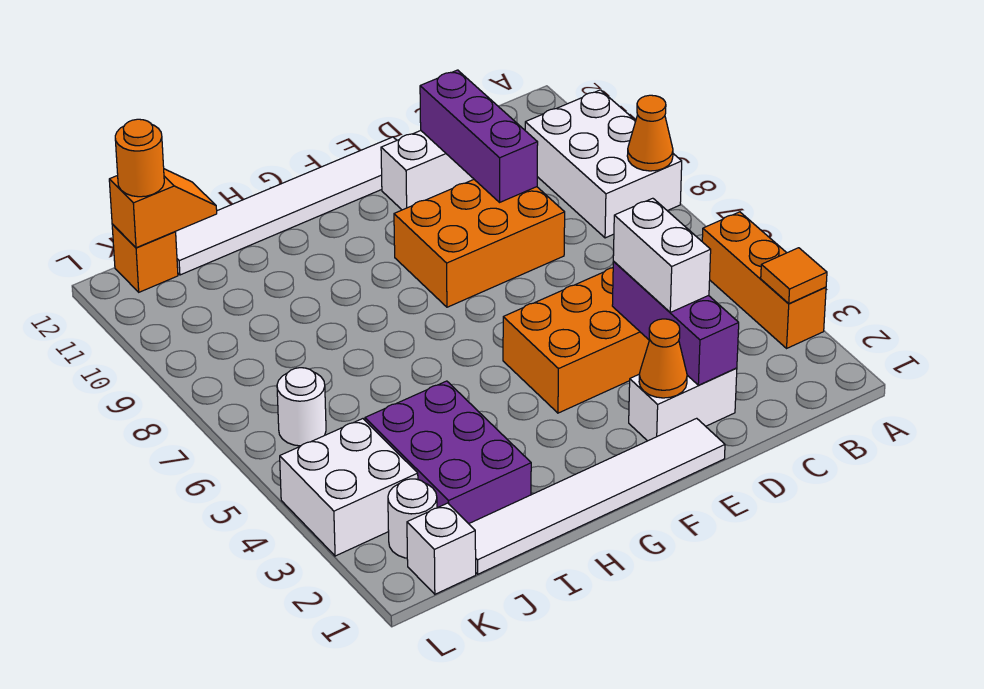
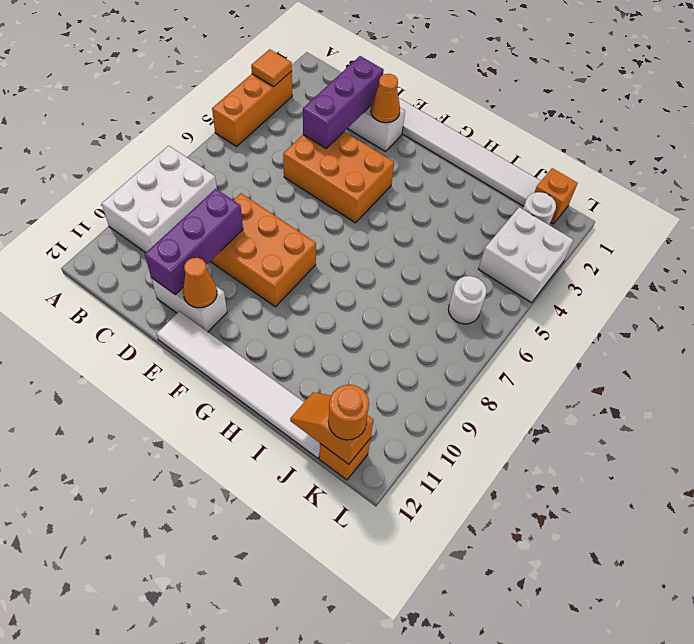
orange cone A8 level 2 -> orange cone E11 level 2
white brick D3:D4 level 3 -> none
purple brick I2:J4 level 1 -> none
white brick K1 level 1 -> orange brick K1 level 1

